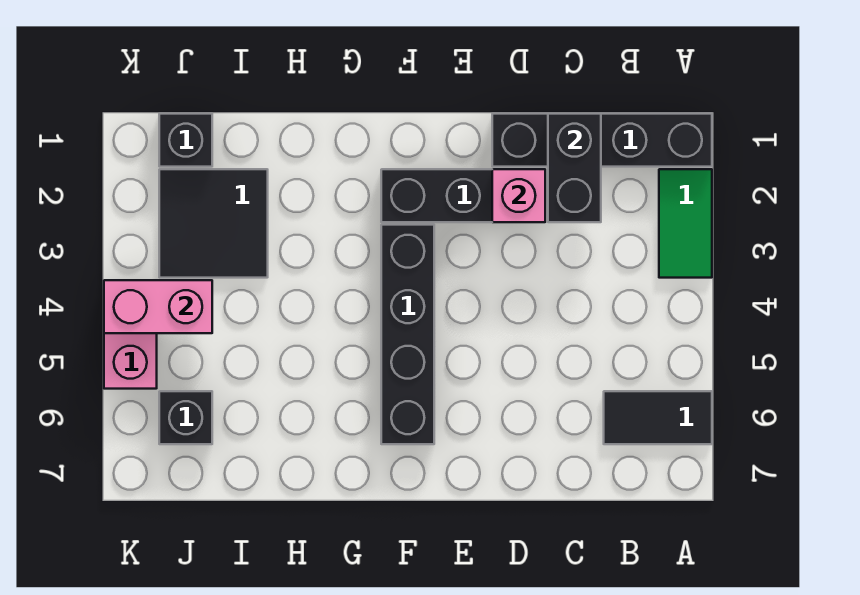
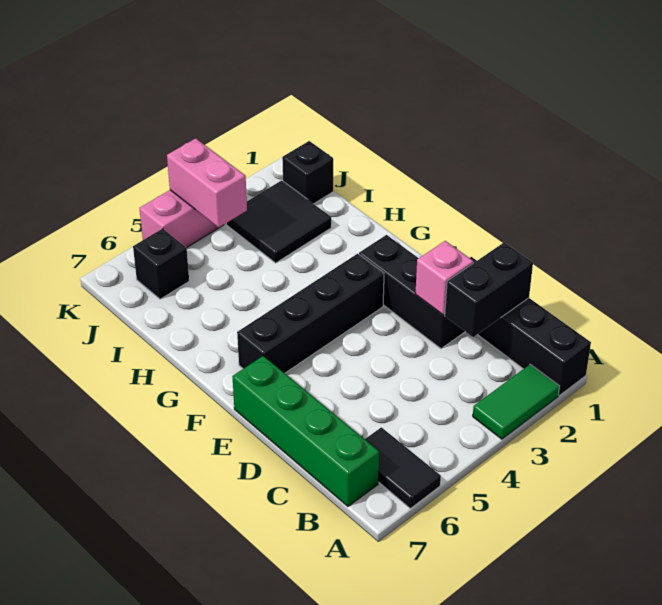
none -> green brick B7:E7 level 1

